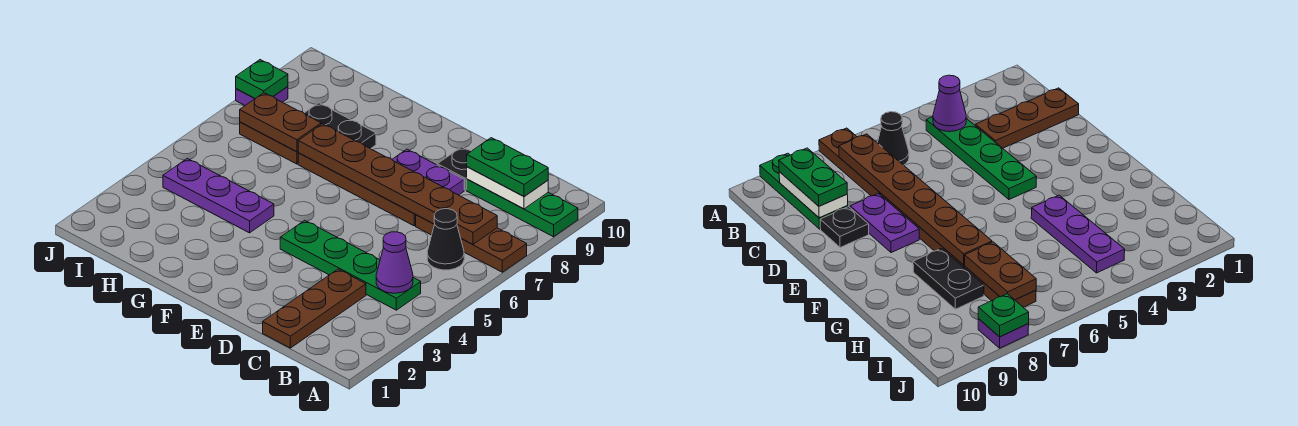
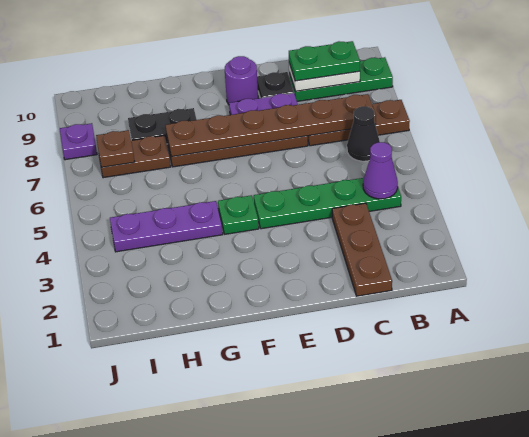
none -> purple round brick E9 level 1
brown plate H7:I7 level 2 -> brown plate I7 level 2
green plate J8 level 2 -> green plate F4 level 1

